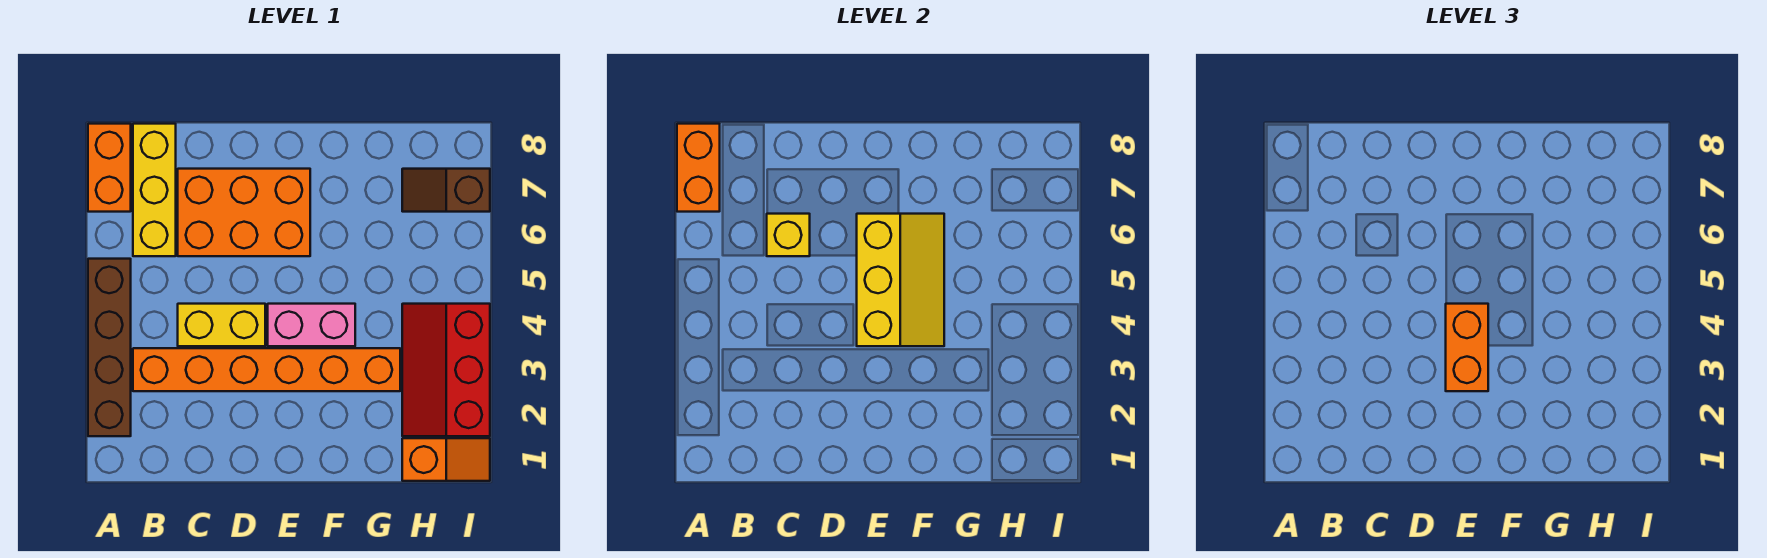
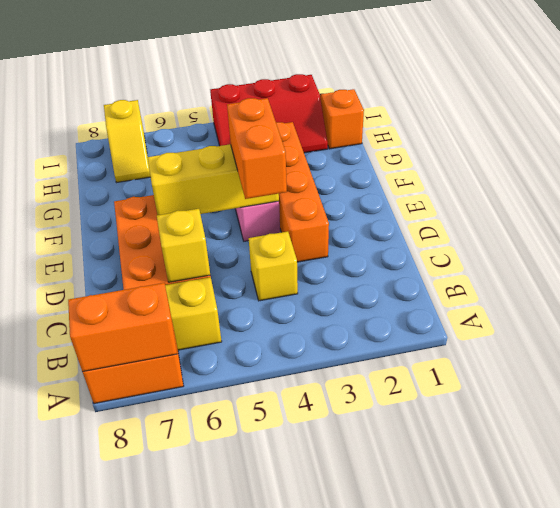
brown brick A2:A5 level 1 -> none
orange brick B3:G3 level 1 -> orange brick D3:G3 level 1
yellow brick C4:D4 level 1 -> yellow brick C4 level 1
orange brick E3:E4 level 3 -> orange brick D4:E4 level 3
brown slope H7:I7 level 1 top I -> yellow slope H7:I7 level 1 top I

